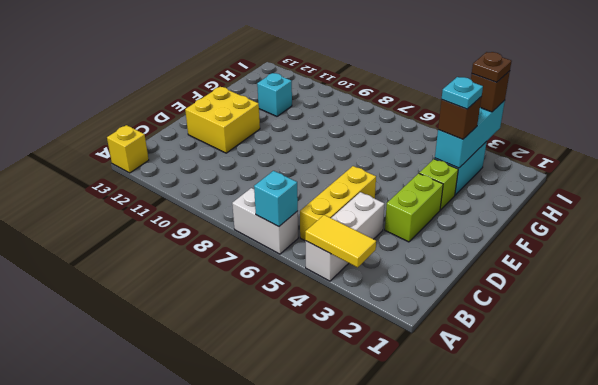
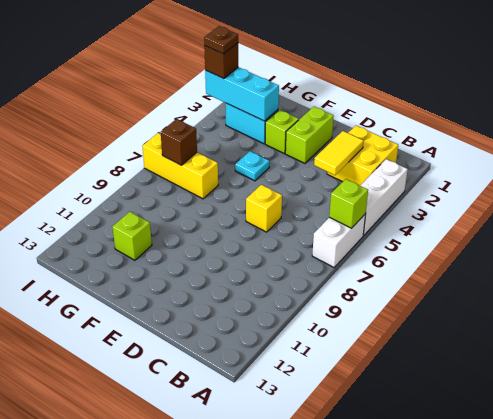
yellow tile A3:A4 level 2 -> yellow tile C3:C4 level 2
white brick A4:C4 level 1 -> white brick A3:A5 level 1
cyan brick A6 level 2 -> lime brick A6 level 2
yellow brick A13 level 1 -> yellow brick D7 level 1
yellow brick B5:D5 level 1 -> yellow brick G7:I7 level 1
lime brick D3:E3 level 1 -> lime brick E2:E3 level 1
yellow brick D11:E12 level 1 -> yellow brick B2:C3 level 1
brown brick G3 level 3 -> brown brick H7 level 2
cyan plate G3 level 4 -> cyan plate F5 level 1
cyan brick G11 level 1 -> lime brick G11 level 1

